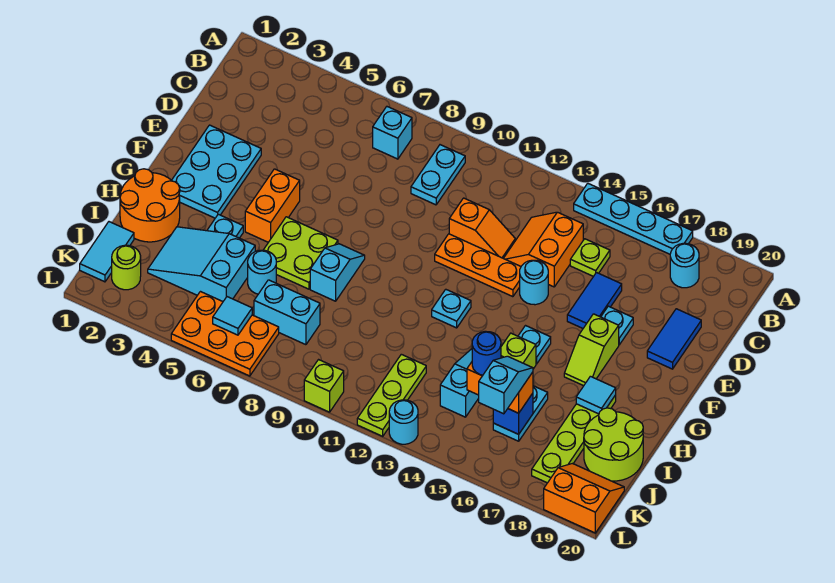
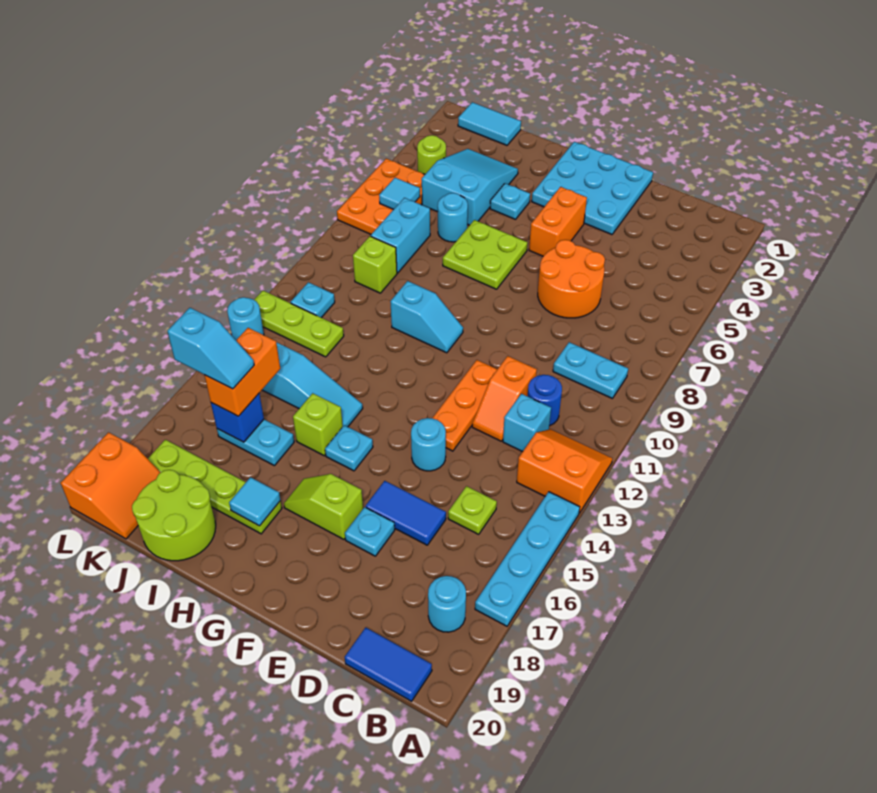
cyan brick B7 level 1 -> cyan brick C12 level 1
orange slope C13:D14 level 1 top 14 -> orange slope A12:B13 level 1 top 13
blue tile D19:E19 level 1 -> blue tile B20:C20 level 1
cyan plate E2:G3 level 1 -> cyan plate E1:G3 level 1
orange brick F5:G5 level 1 -> orange brick F4:F5 level 1
cyan slope G8:H8 level 1 top H -> cyan slope G10:H10 level 1 top H
cyan plate G12 level 1 -> cyan plate K11 level 1
orange round brick H1:I2 level 1 -> orange round brick D6:E7 level 1
blue round brick J15 level 4 -> blue round brick C11 level 1
lime round brick K2 level 1 -> lime round brick K4 level 1
lime brick L10 level 1 -> lime brick J9 level 1

